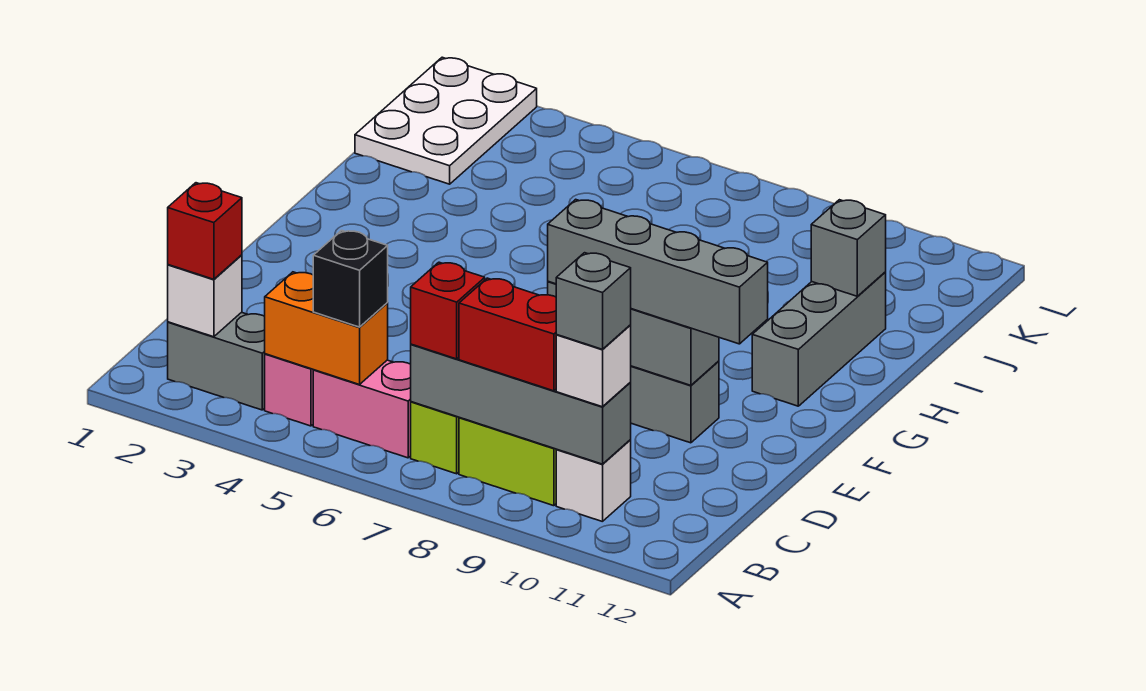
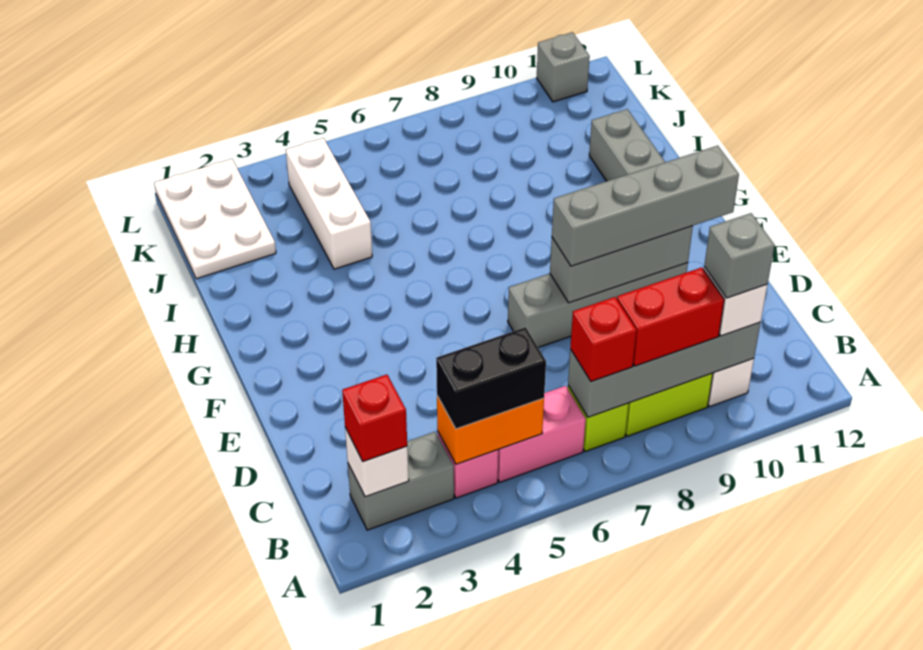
black brick B5 level 3 -> black brick B4:B5 level 3
none -> white brick I4:K4 level 1
grey brick I11 level 2 -> grey brick L11 level 1

